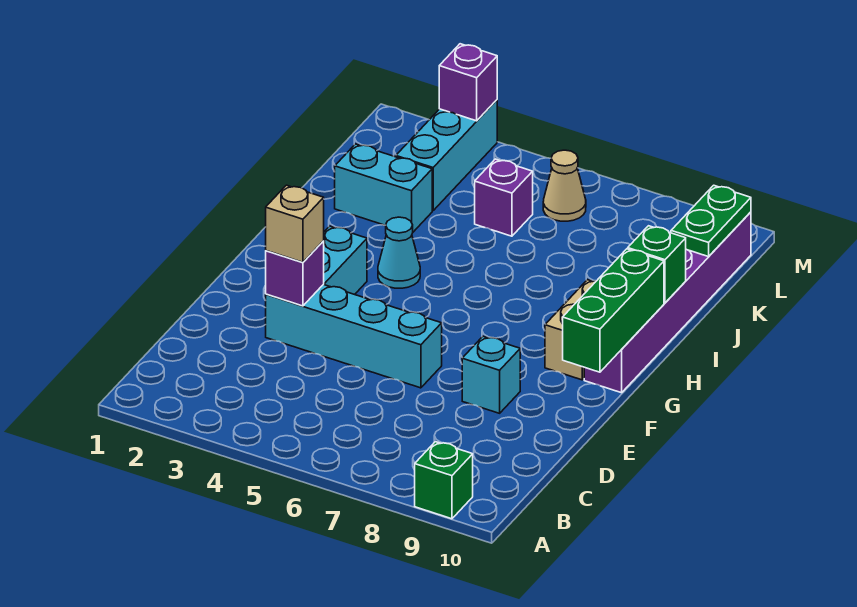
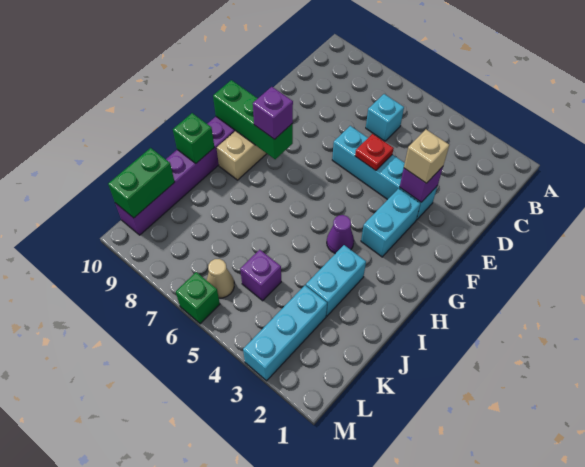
green brick A9 level 1 -> green brick M6 level 1
none -> red plate E5 level 2
cyan brick E8 level 1 -> cyan brick C6 level 1
green brick F10:H10 level 2 -> green brick G8:G10 level 2
cyan cone H4 level 1 -> purple cone H4 level 1
cyan brick J2:J3 level 1 -> cyan brick I3:J3 level 1
green plate K10:L10 level 2 -> green brick K10:L10 level 2
purple brick M3 level 2 -> purple brick G8 level 3

